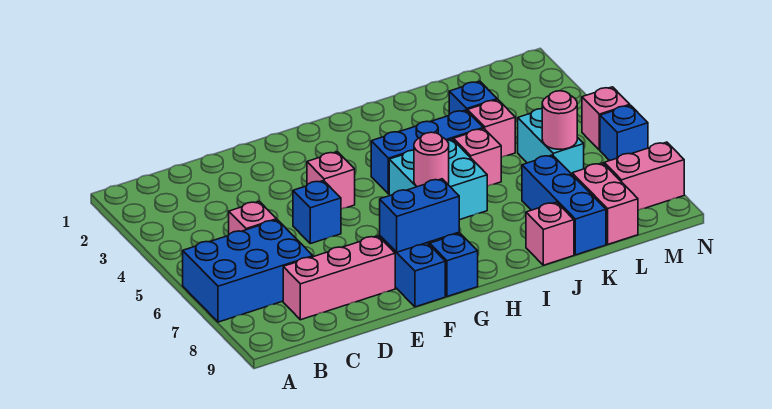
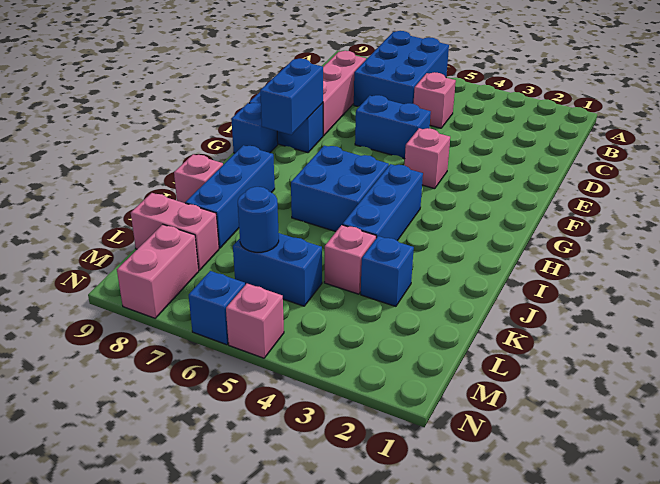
blue brick E5 level 1 -> blue brick E5:E6 level 1
cyan brick H5:I6 level 1 -> blue brick H5:I6 level 1
pink round brick H6 level 2 -> none
pink brick J5 level 1 -> none
blue brick K7:K9 level 1 -> blue brick I8:K8 level 1
cyan brick L5:L6 level 1 -> blue brick L5:L6 level 1
pink round brick L6 level 2 -> blue round brick L6 level 2

